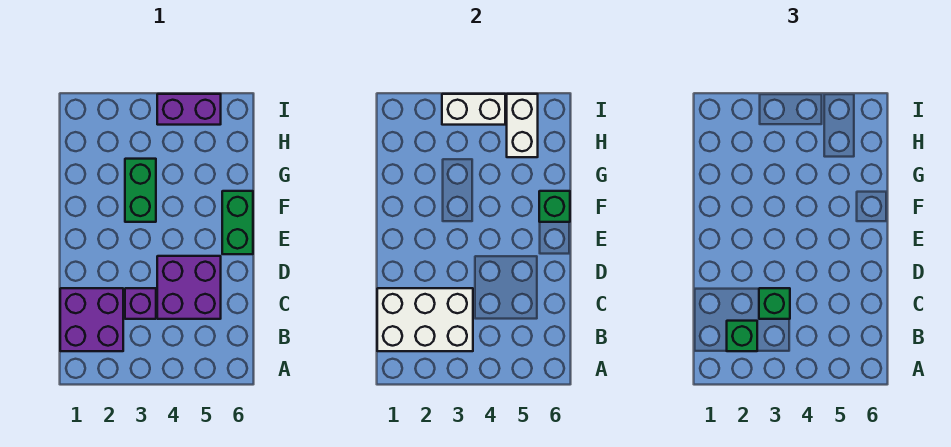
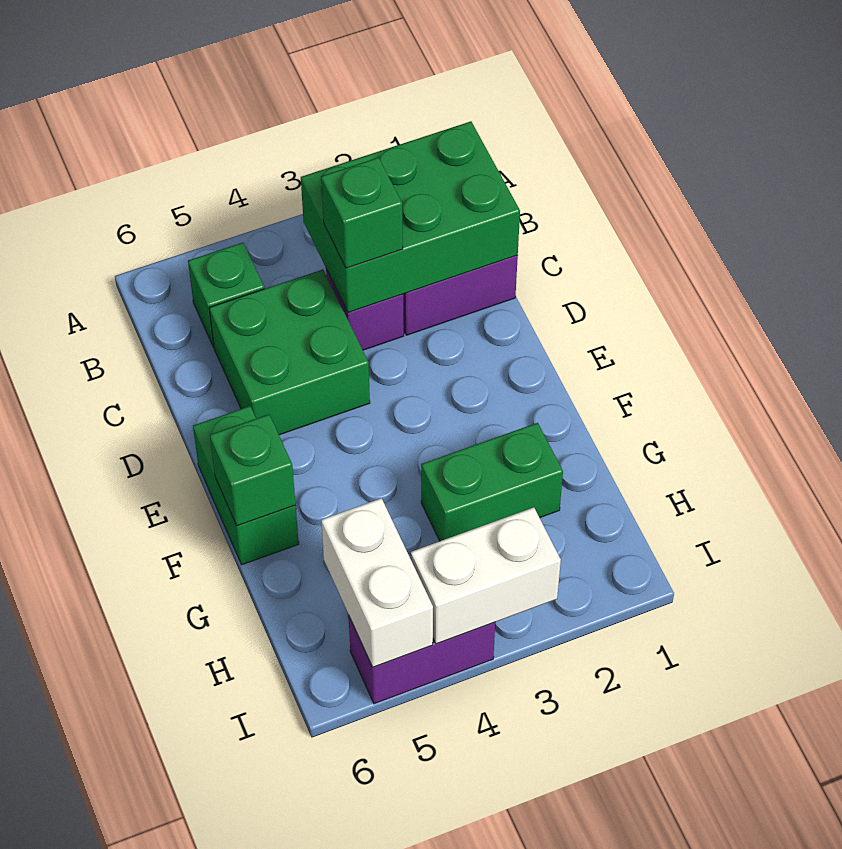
white brick B1:C3 level 2 -> green brick B1:C3 level 2
green brick B2 level 3 -> green brick B5 level 1
purple brick C4:D5 level 1 -> green brick C4:D5 level 1
green brick F3:G3 level 1 -> green brick G2:G3 level 1

